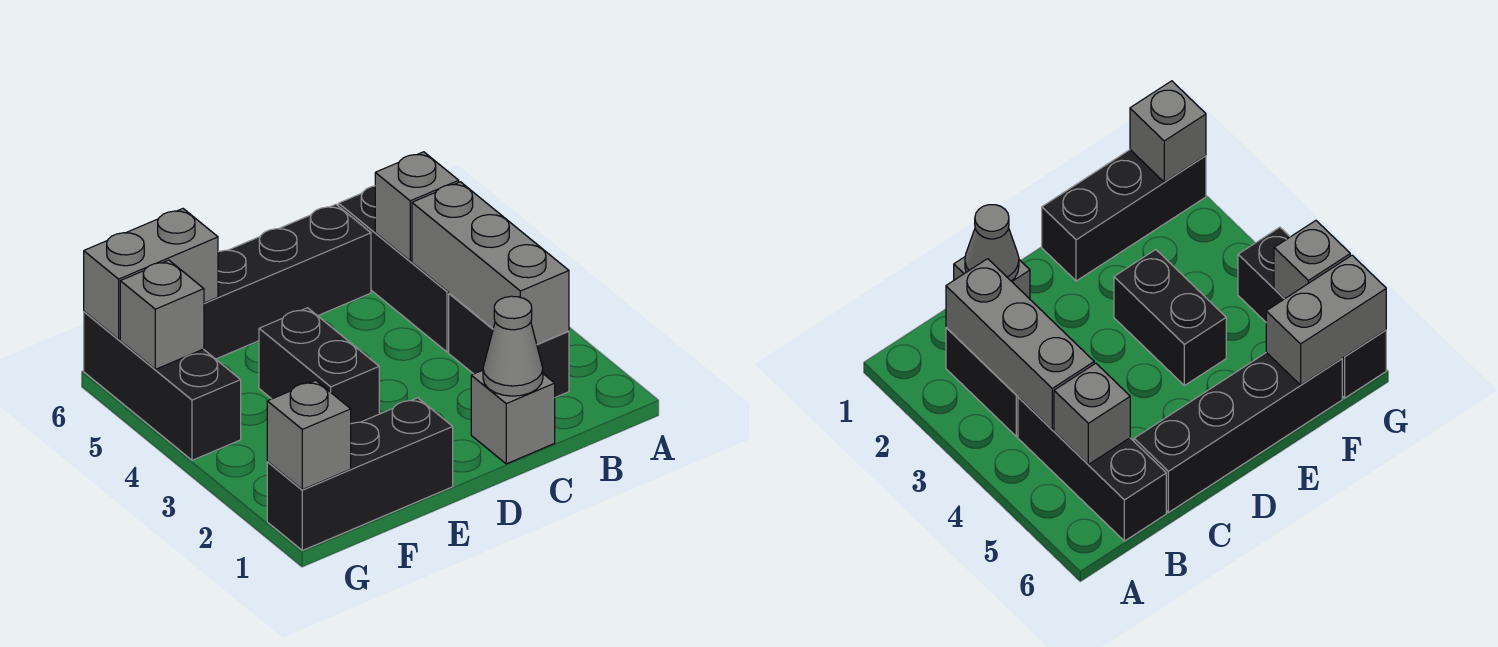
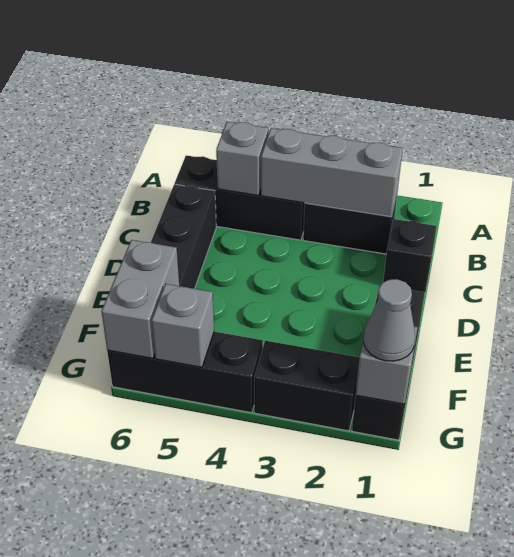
grey brick C1 level 1 -> black brick C1 level 1
grey cone C1 level 2 -> grey cone G1 level 3
black brick E3:E4 level 1 -> black brick G2:G3 level 1

